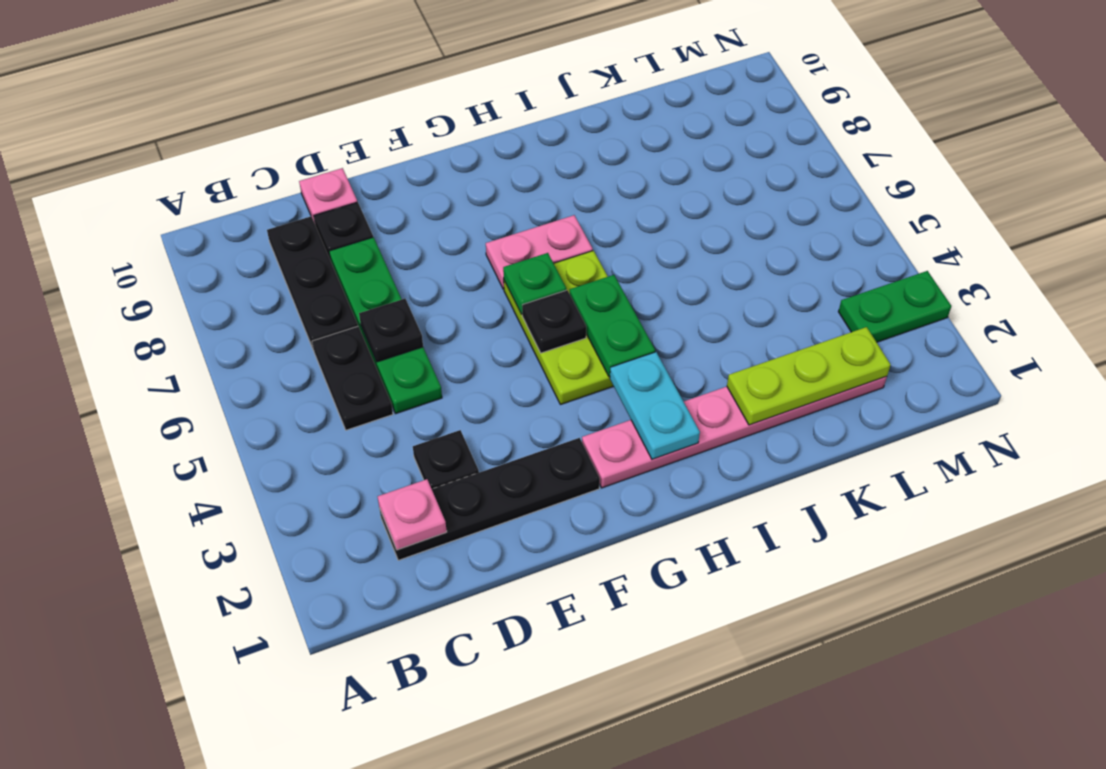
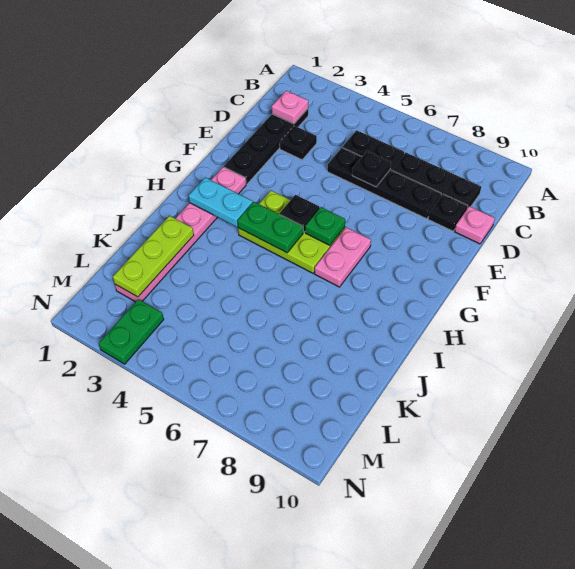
green plate D5:D8 level 1 -> black plate D5:D8 level 1

